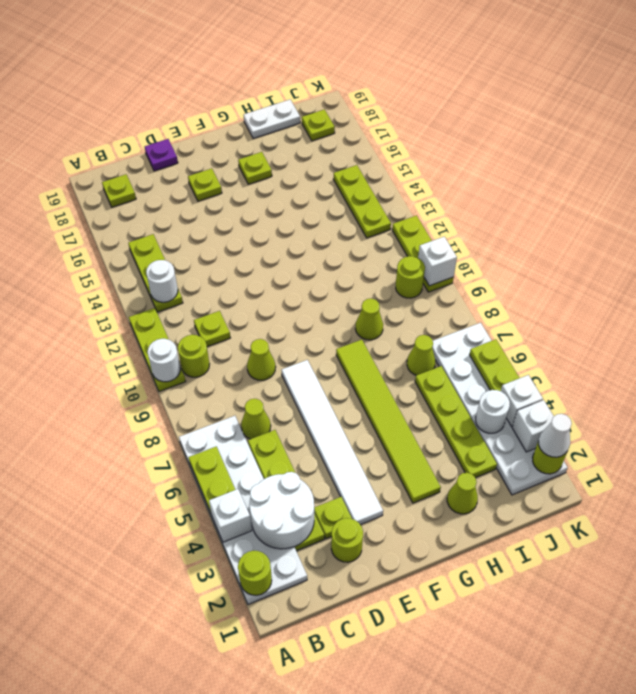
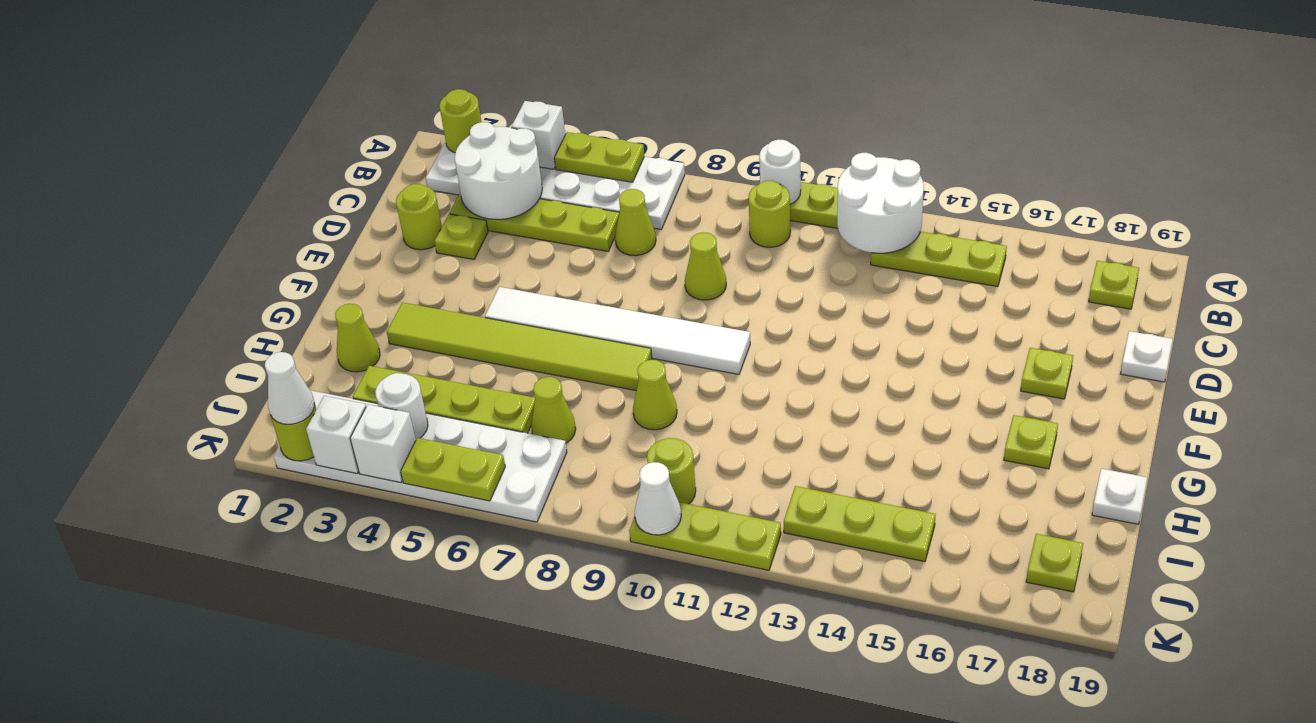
white round brick B13 level 2 -> white round brick A12:B13 level 2
lime plate C11 level 1 -> none
purple plate D19 level 1 -> white plate D19 level 1
white tile E3:E8 level 1 -> white tile F5:F10 level 1
white plate H19:I19 level 1 -> white plate H19 level 1
white brick K10 level 2 -> white cone K10 level 2

